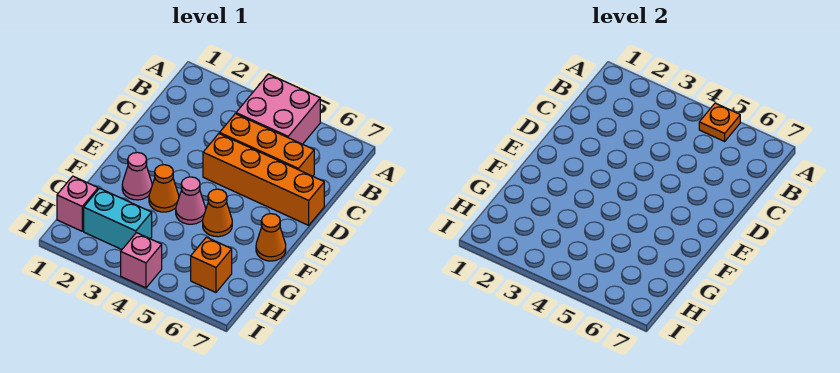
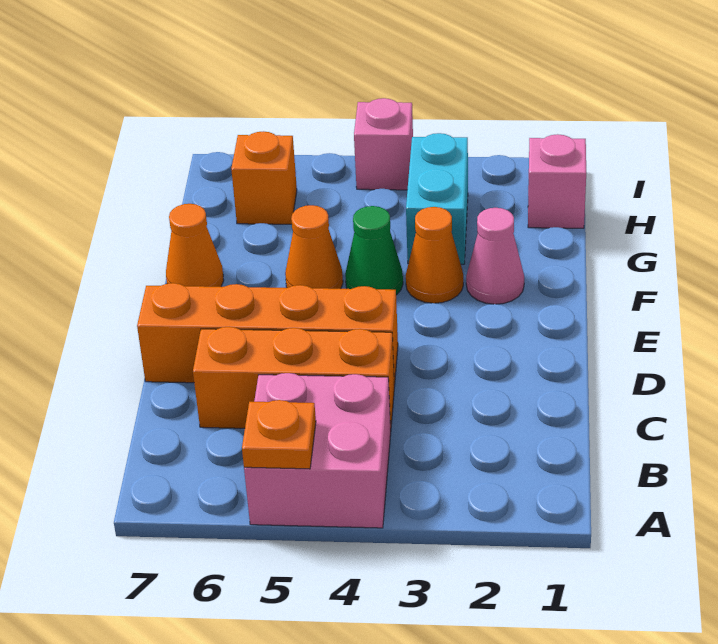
pink cone F4 level 1 -> green cone F4 level 1
cyan brick H2:H3 level 1 -> cyan brick G3:H3 level 1

